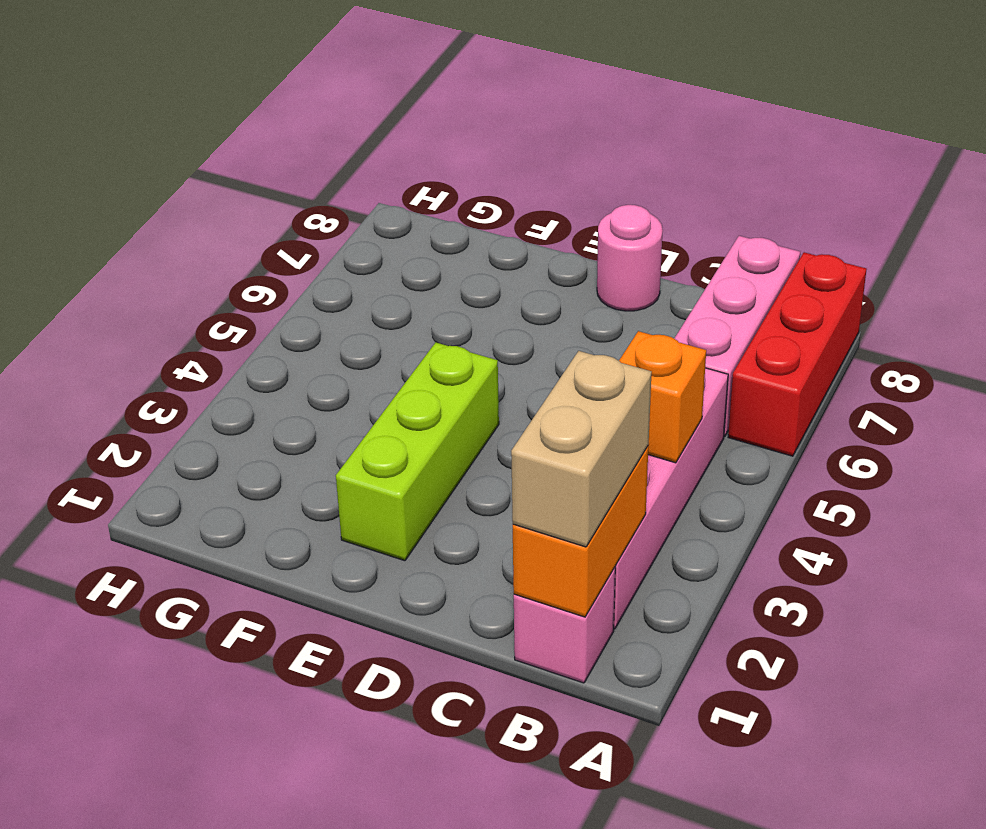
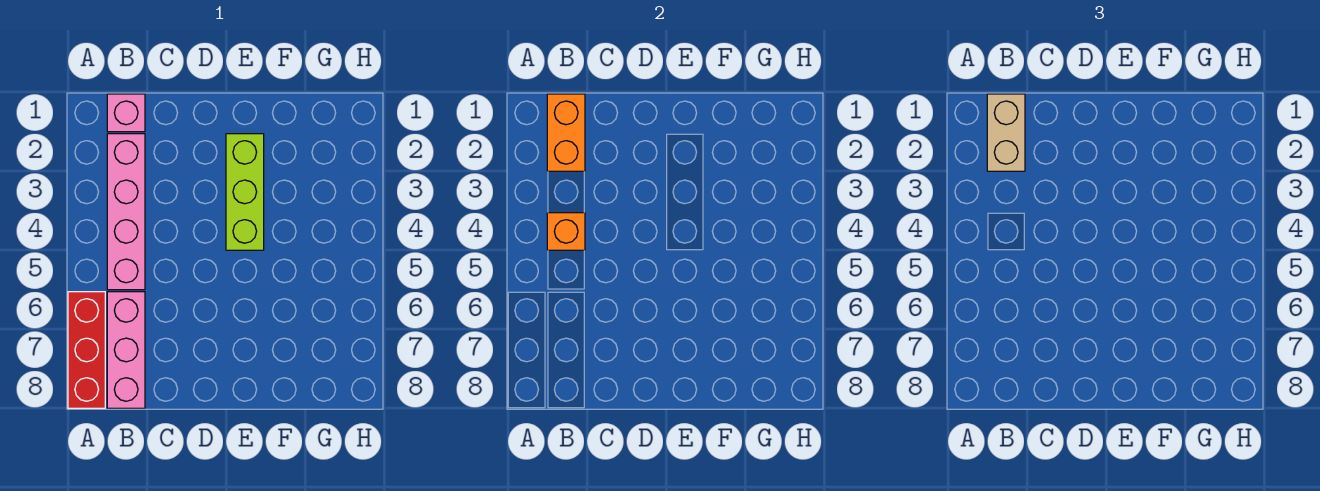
pink round brick D8 level 1 -> none

